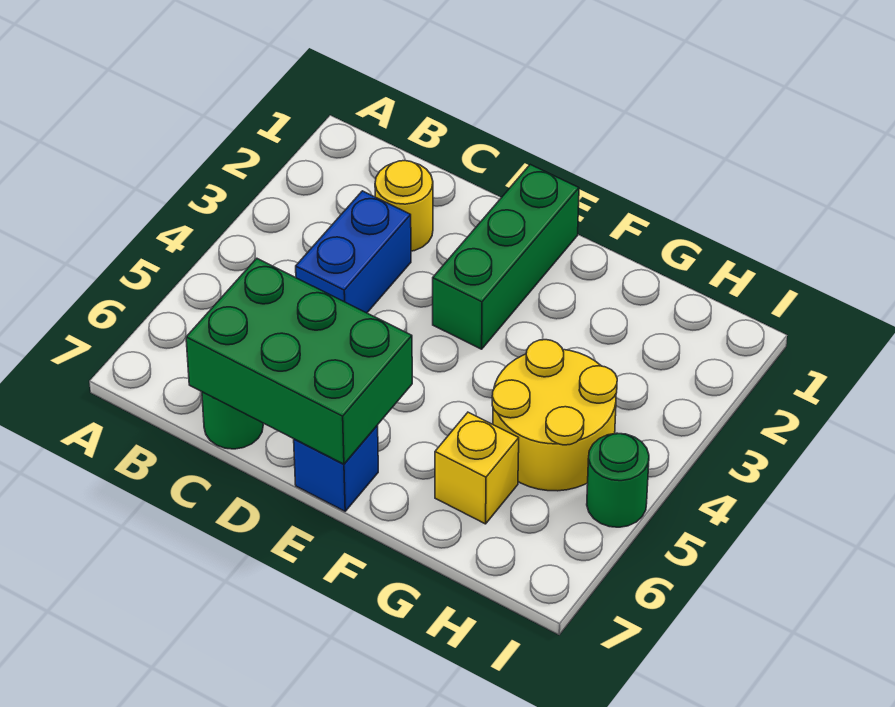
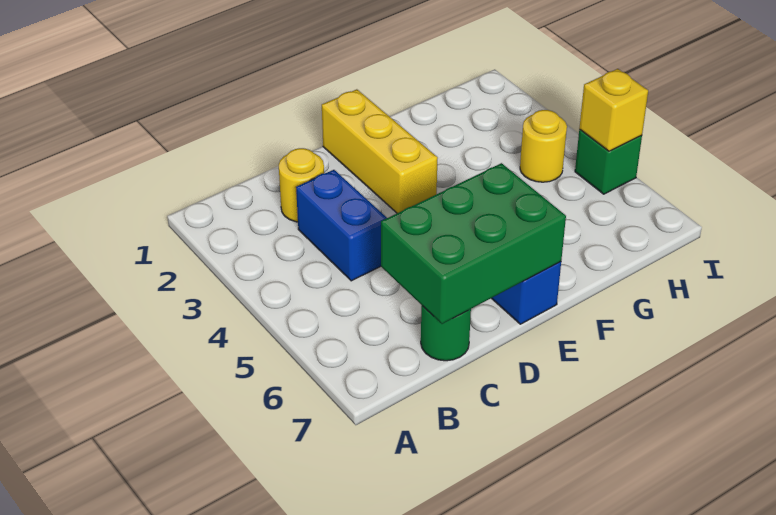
green brick E1:E3 level 1 -> yellow brick E1:E3 level 1
yellow round brick G4:H5 level 1 -> yellow round brick H4 level 1
yellow brick G6 level 1 -> yellow brick I5 level 2
green round brick I5 level 1 -> green brick I5 level 1

